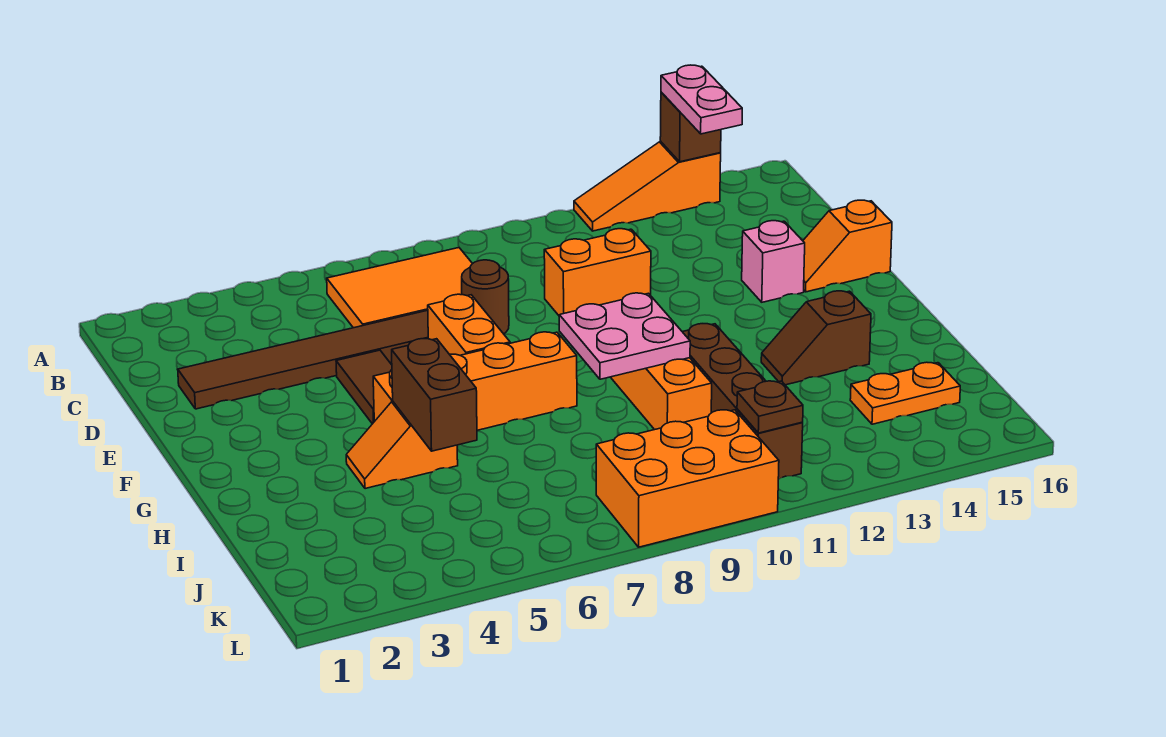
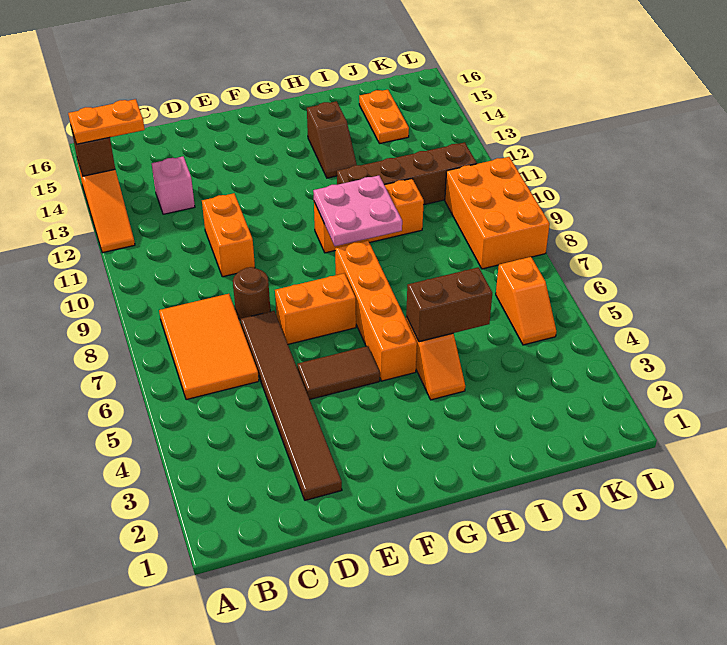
pink plate A14:B14 level 3 -> orange plate A14:B14 level 3
pink brick E14 level 1 -> pink brick C13 level 1
orange slope E15:E16 level 1 top 16 -> orange slope K5:K6 level 1 top 6
brown plate K11 level 2 -> none

